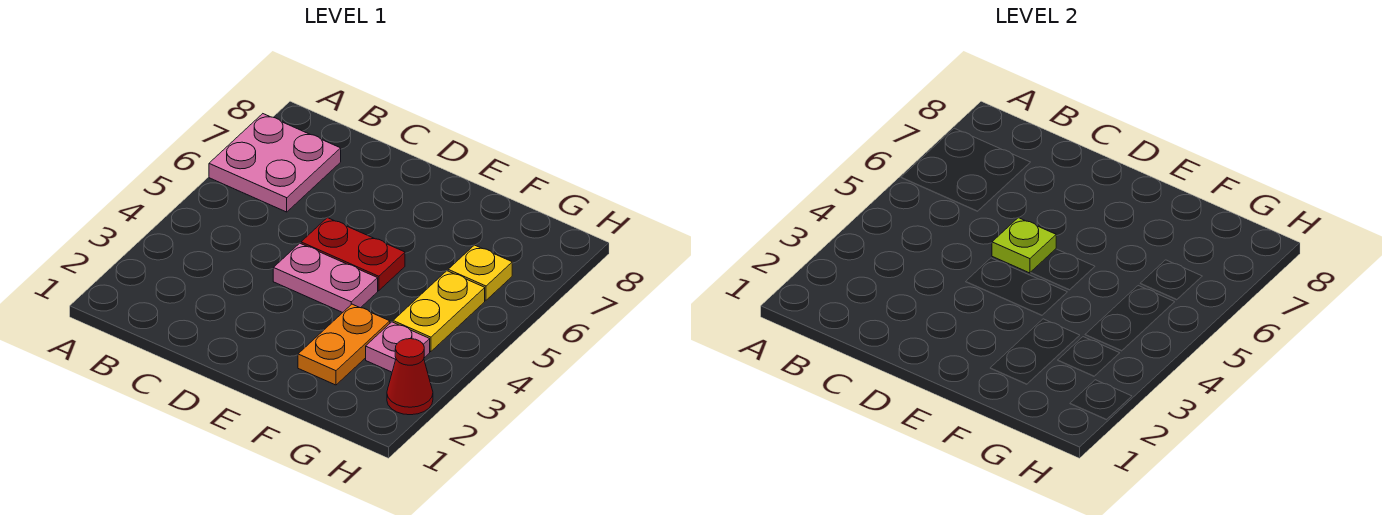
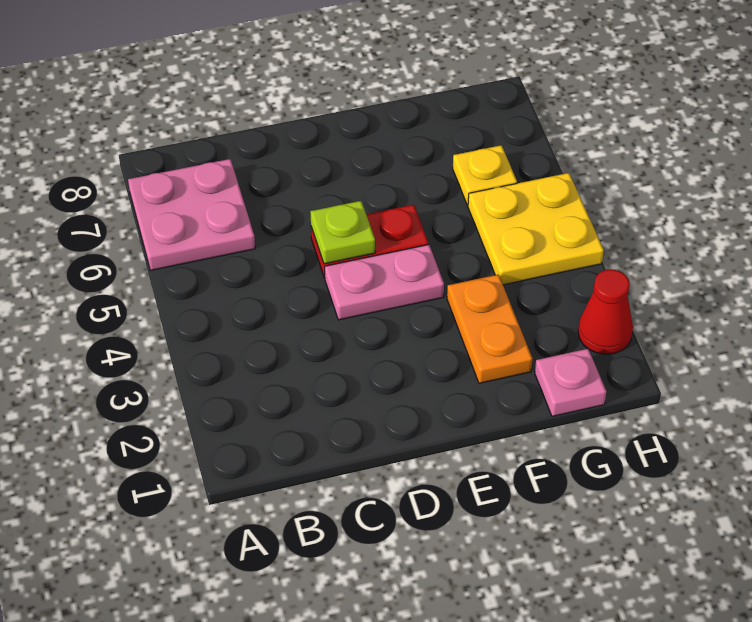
pink plate G3 level 1 -> pink plate G1 level 1
yellow plate G4:G5 level 1 -> yellow plate G4:H5 level 1

